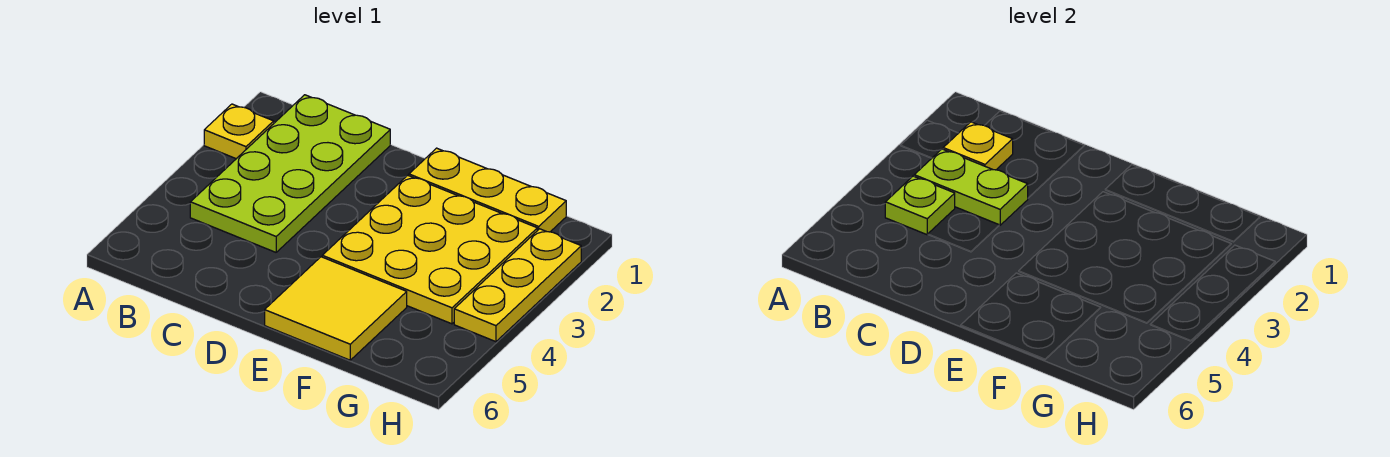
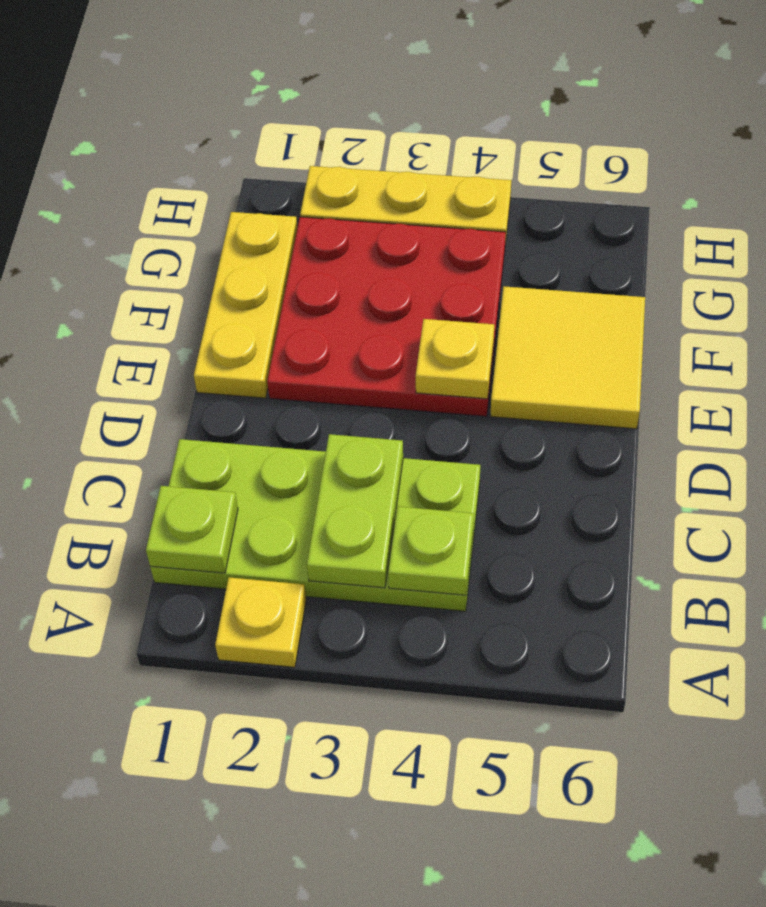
none -> lime plate B1 level 2
yellow plate B2 level 2 -> yellow plate E4 level 2
yellow plate E2:G4 level 1 -> red plate E2:G4 level 1

